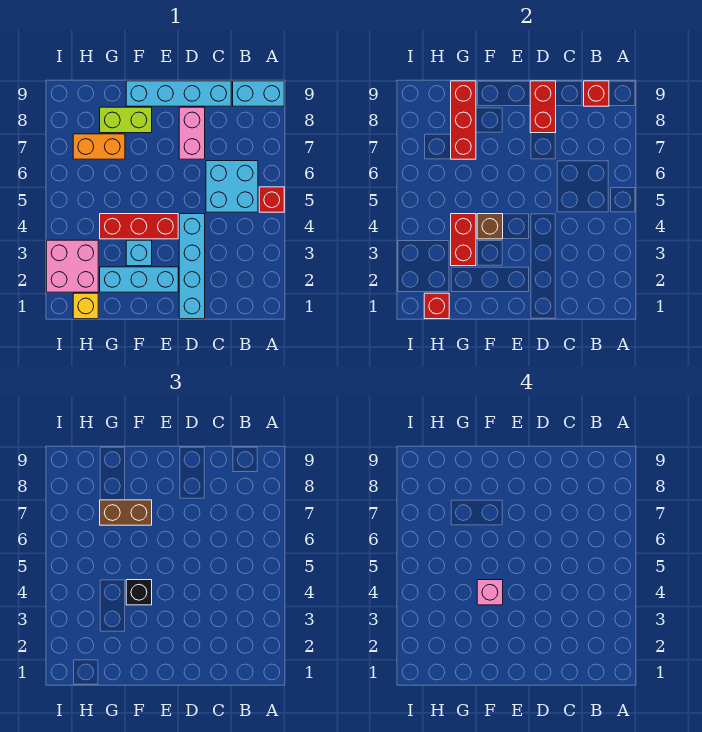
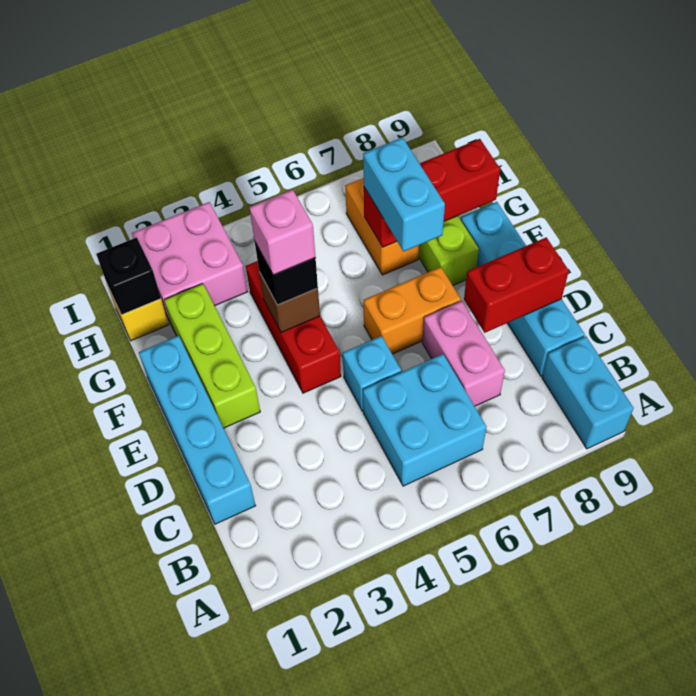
red brick A5 level 1 -> none
red brick B9 level 2 -> none
cyan brick D1:D4 level 1 -> cyan brick C1:F1 level 1
pink brick D7:D8 level 1 -> pink brick C7:D7 level 1
cyan brick E2:G2 level 1 -> lime brick E2:G2 level 1
none -> orange brick E6:E7 level 1
cyan brick F3 level 1 -> cyan brick D5 level 1
brown brick F7:G7 level 3 -> cyan brick F7:G7 level 3
red brick G3:G4 level 2 -> none
red brick H1 level 2 -> black brick H1 level 2

